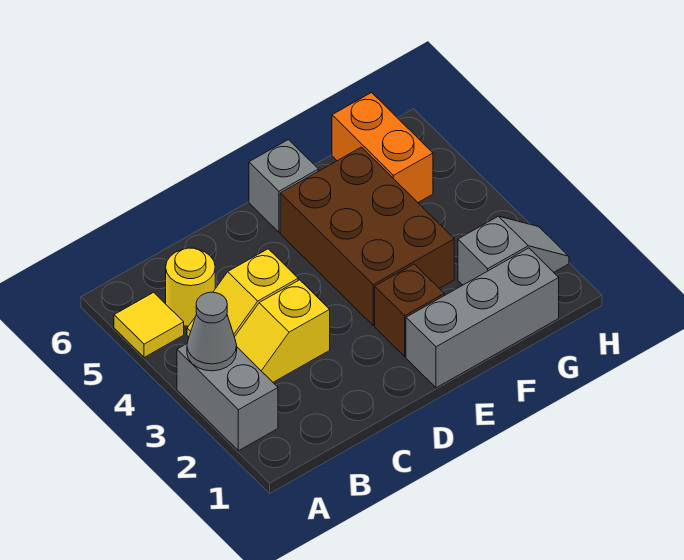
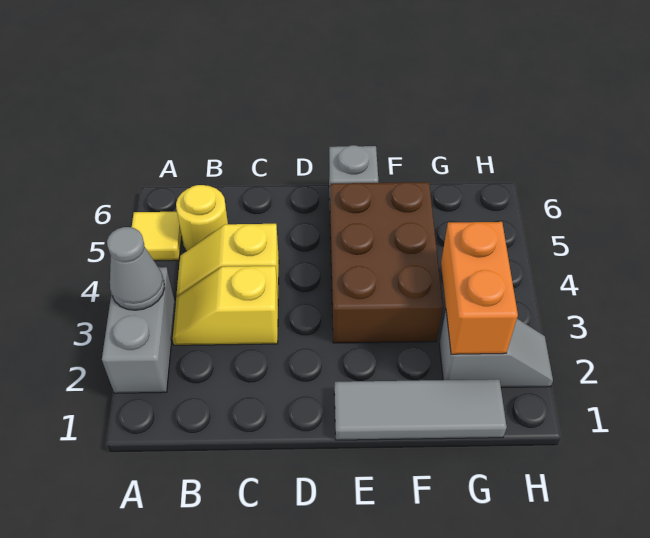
grey brick E1:G1 level 1 -> grey tile E1:G1 level 1
brown brick E2 level 1 -> none
orange brick G5:G6 level 1 -> orange brick G2:G3 level 2

